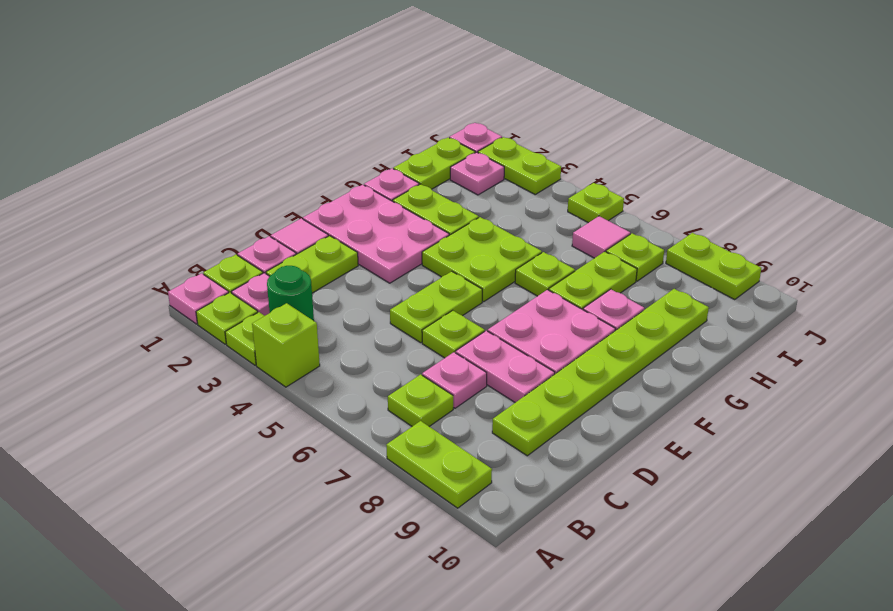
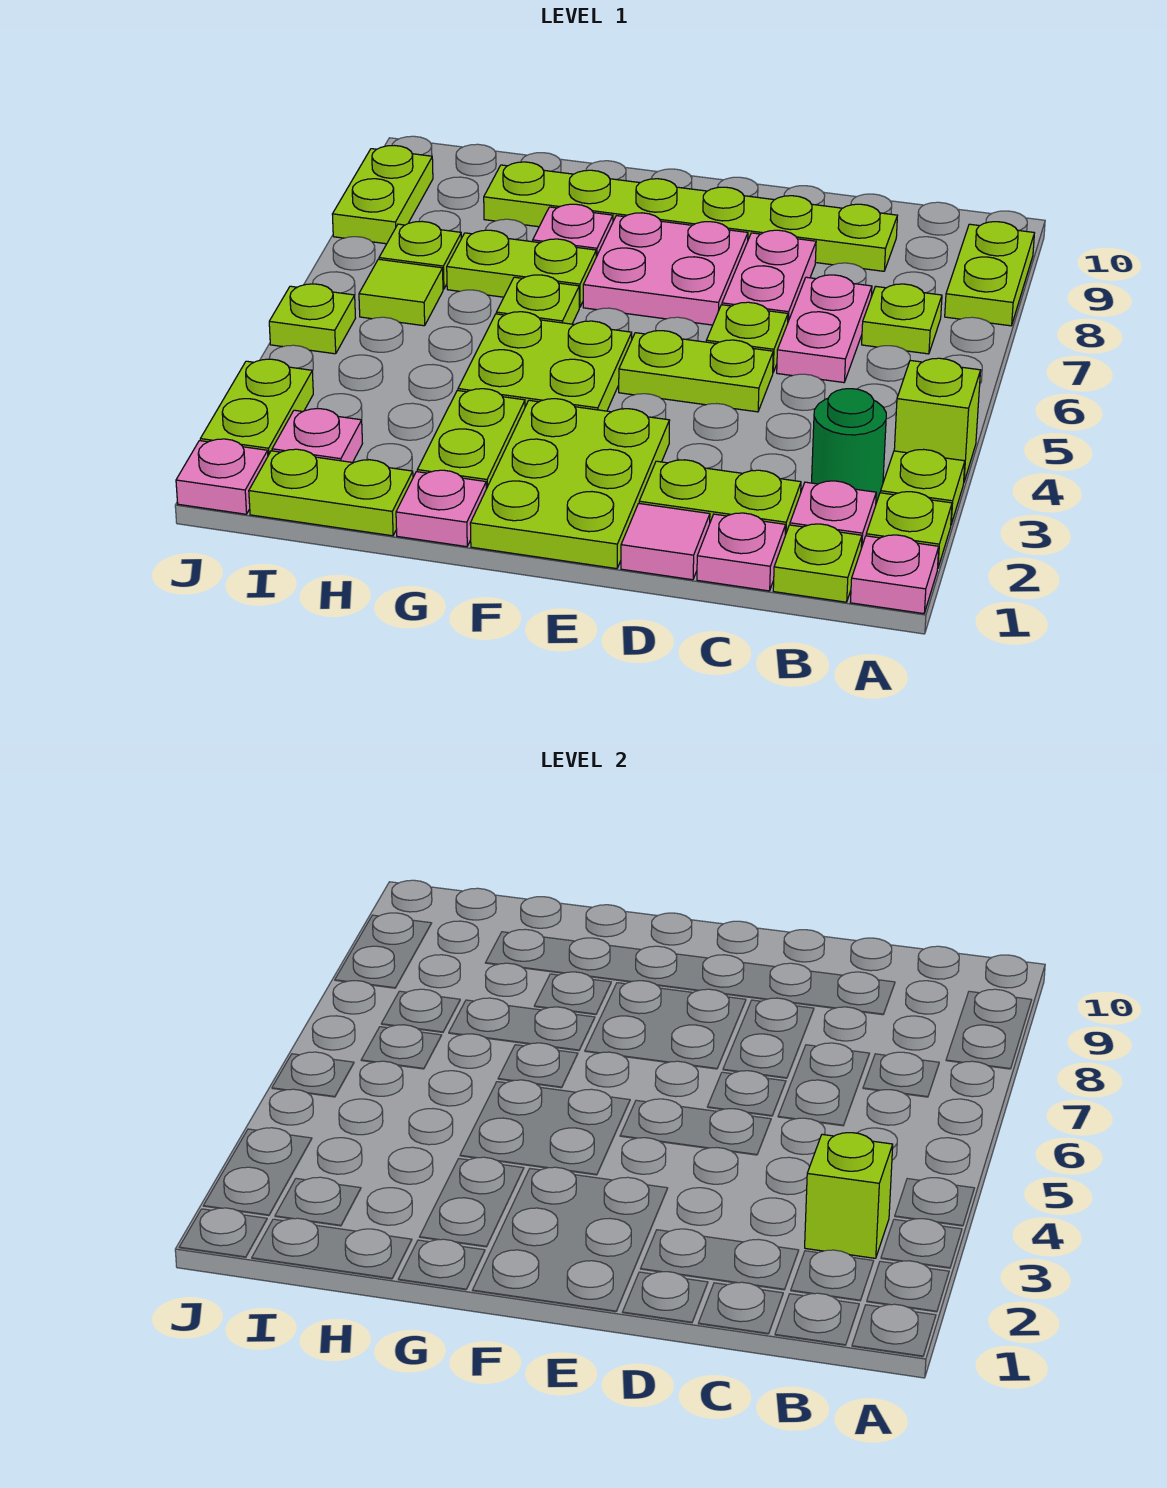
none -> lime brick B3 level 2
pink plate C7 level 1 -> pink plate C6:C7 level 1
pink plate E1:F3 level 1 -> lime plate E1:F3 level 1
pink tile I6 level 1 -> lime tile I6 level 1

